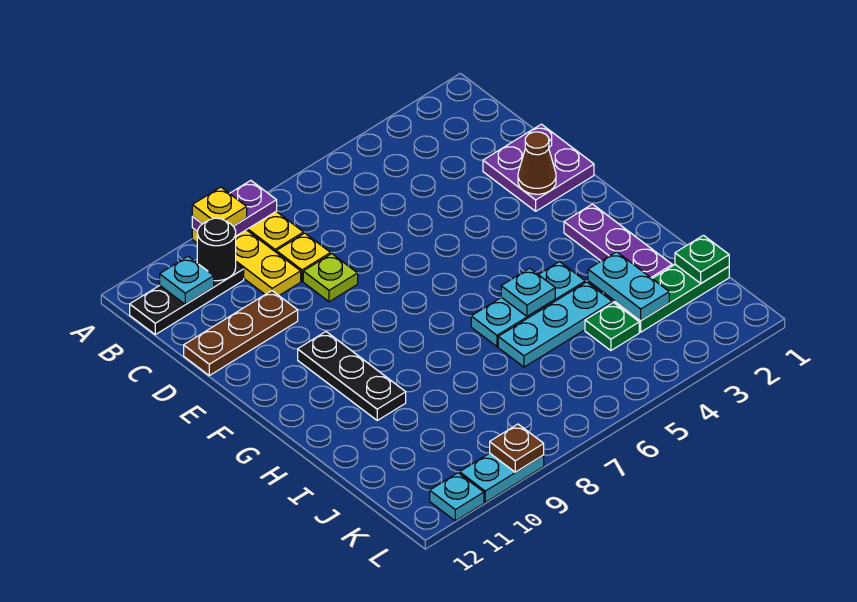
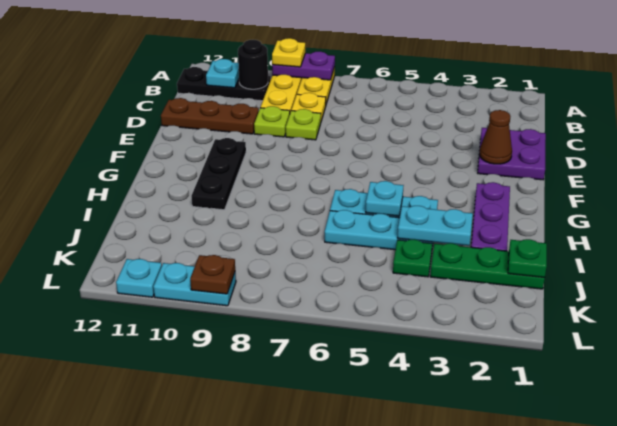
none -> lime plate D9 level 1
cyan plate I3:J3 level 2 -> cyan plate I3:I4 level 2

